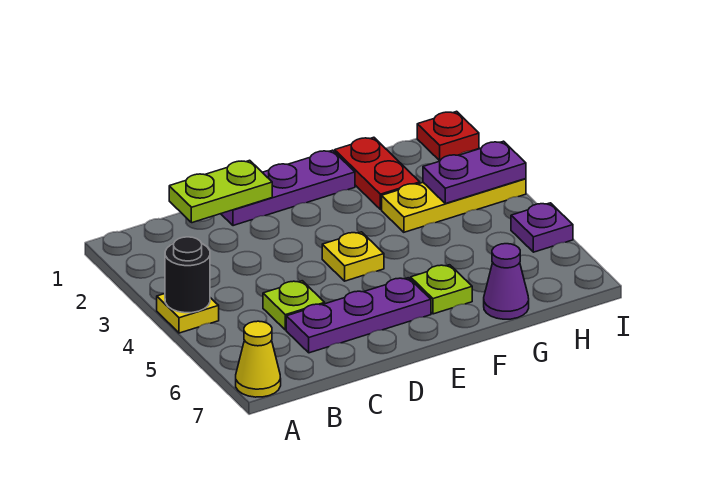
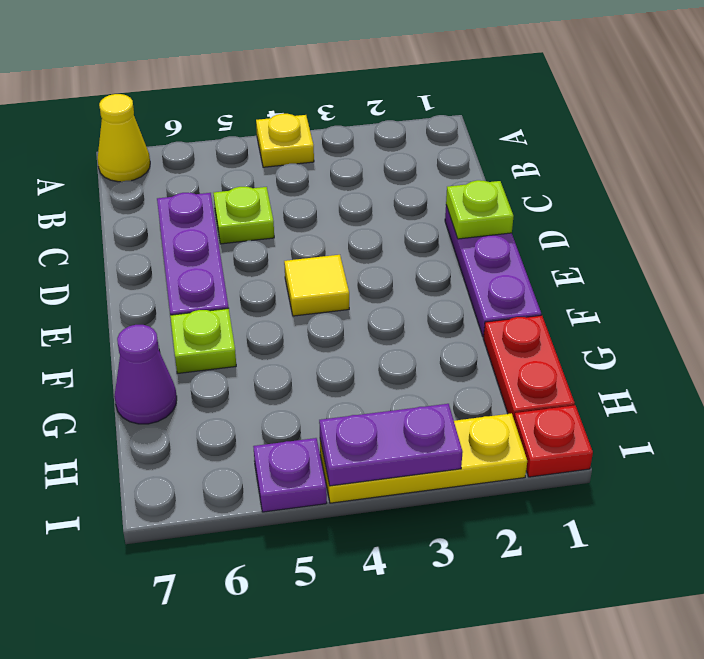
black round brick A4 level 2 -> none
lime plate C1:D1 level 2 -> lime plate D1 level 2
yellow plate E4 level 1 -> yellow tile E4 level 1
red plate G1:G2 level 1 -> red plate G1:H1 level 1
yellow plate G3:I3 level 1 -> yellow plate I2:I4 level 1
purple plate H3:I3 level 2 -> purple plate I3:I4 level 2

